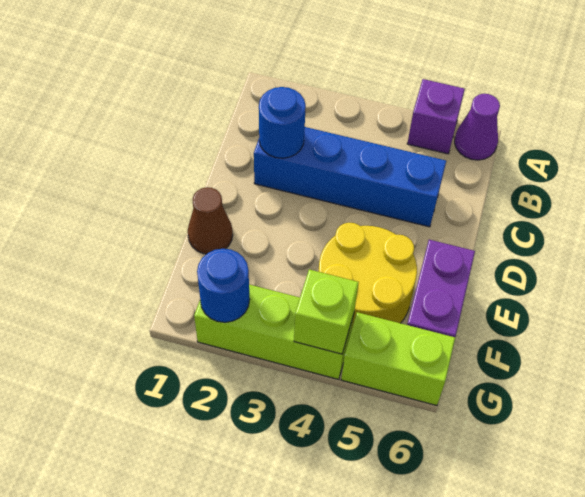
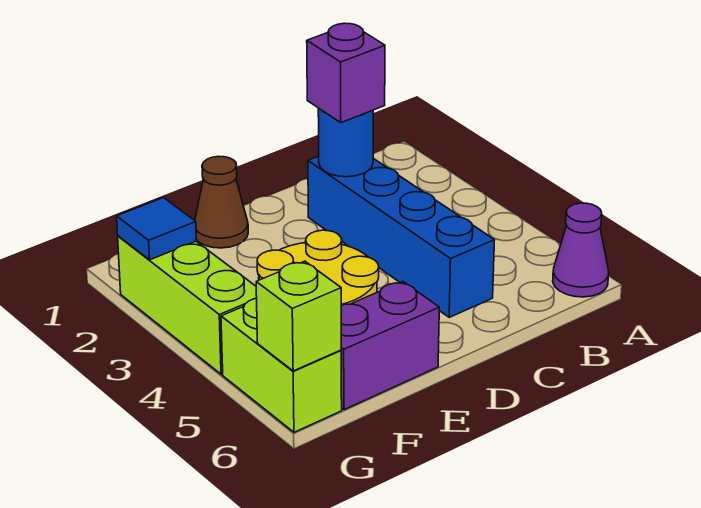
purple brick A5 level 1 -> purple brick C2 level 3
blue round brick G2 level 2 -> blue tile G2 level 2
lime brick G4 level 2 -> lime brick G6 level 2

